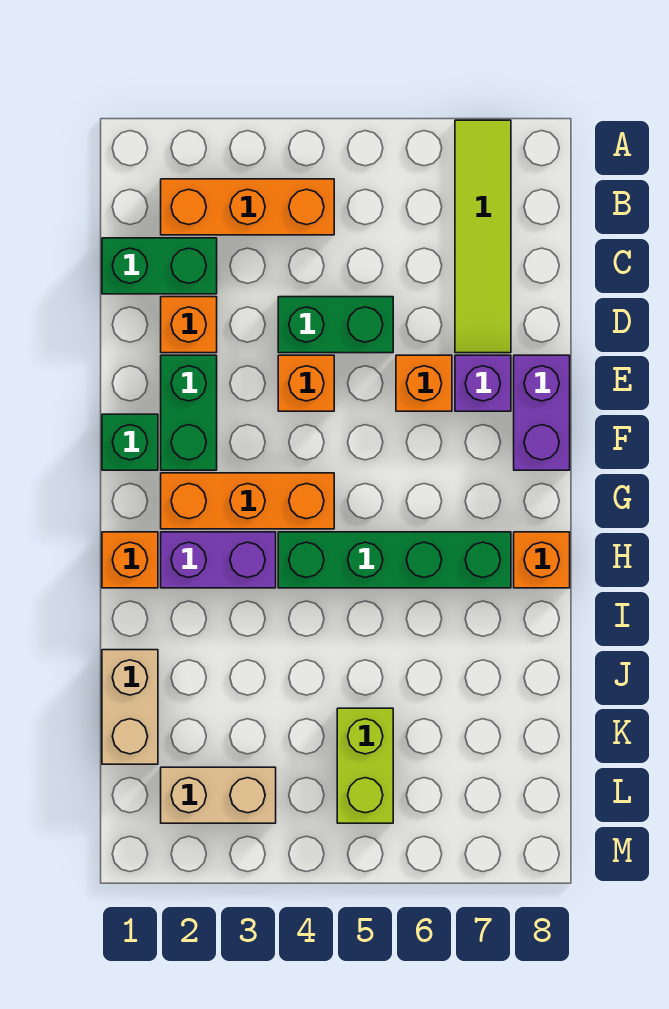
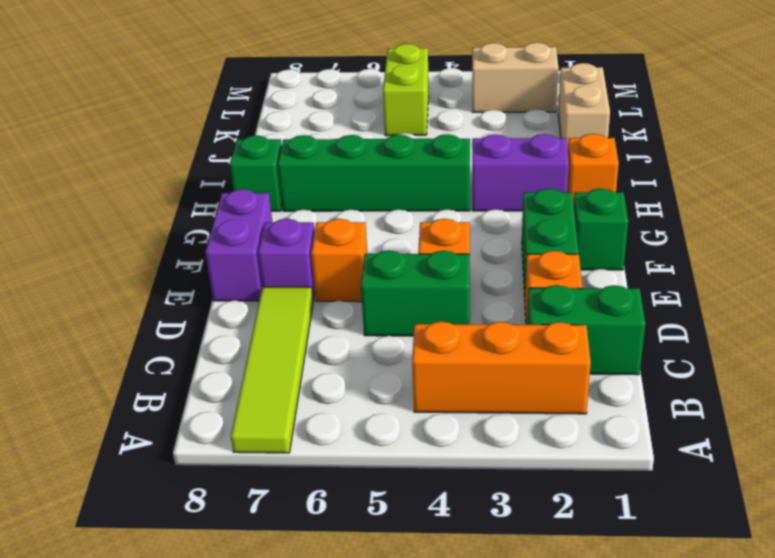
orange brick G2:G4 level 1 -> none
orange brick H8 level 1 -> green brick H8 level 1

